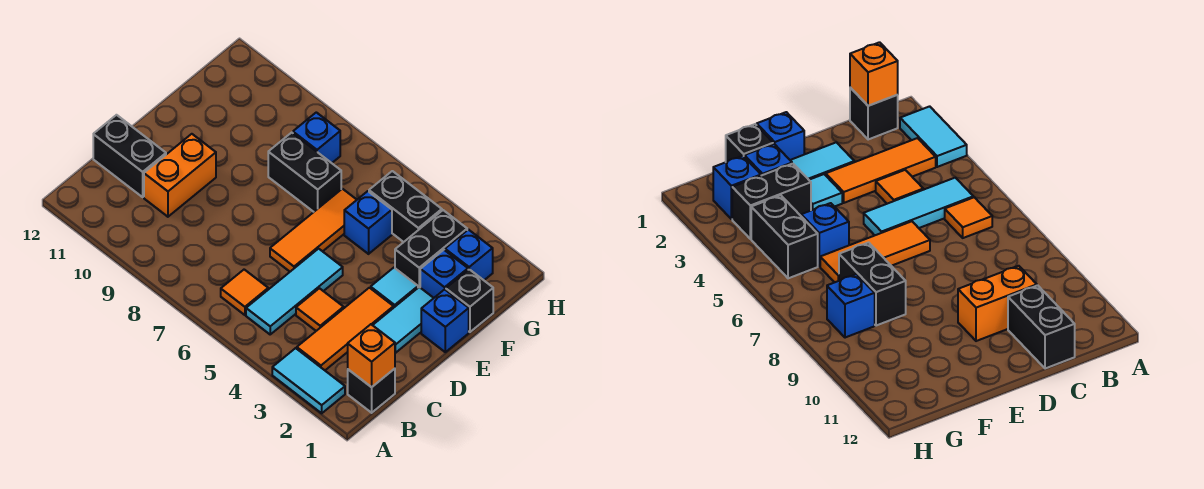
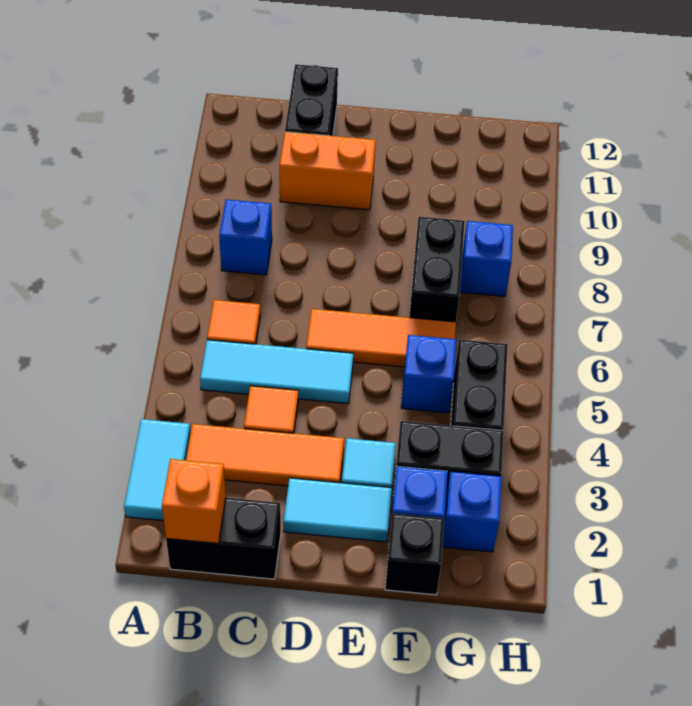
black brick B1 level 1 -> black brick B1:C1 level 1
blue brick E1 level 1 -> blue brick B8 level 1

